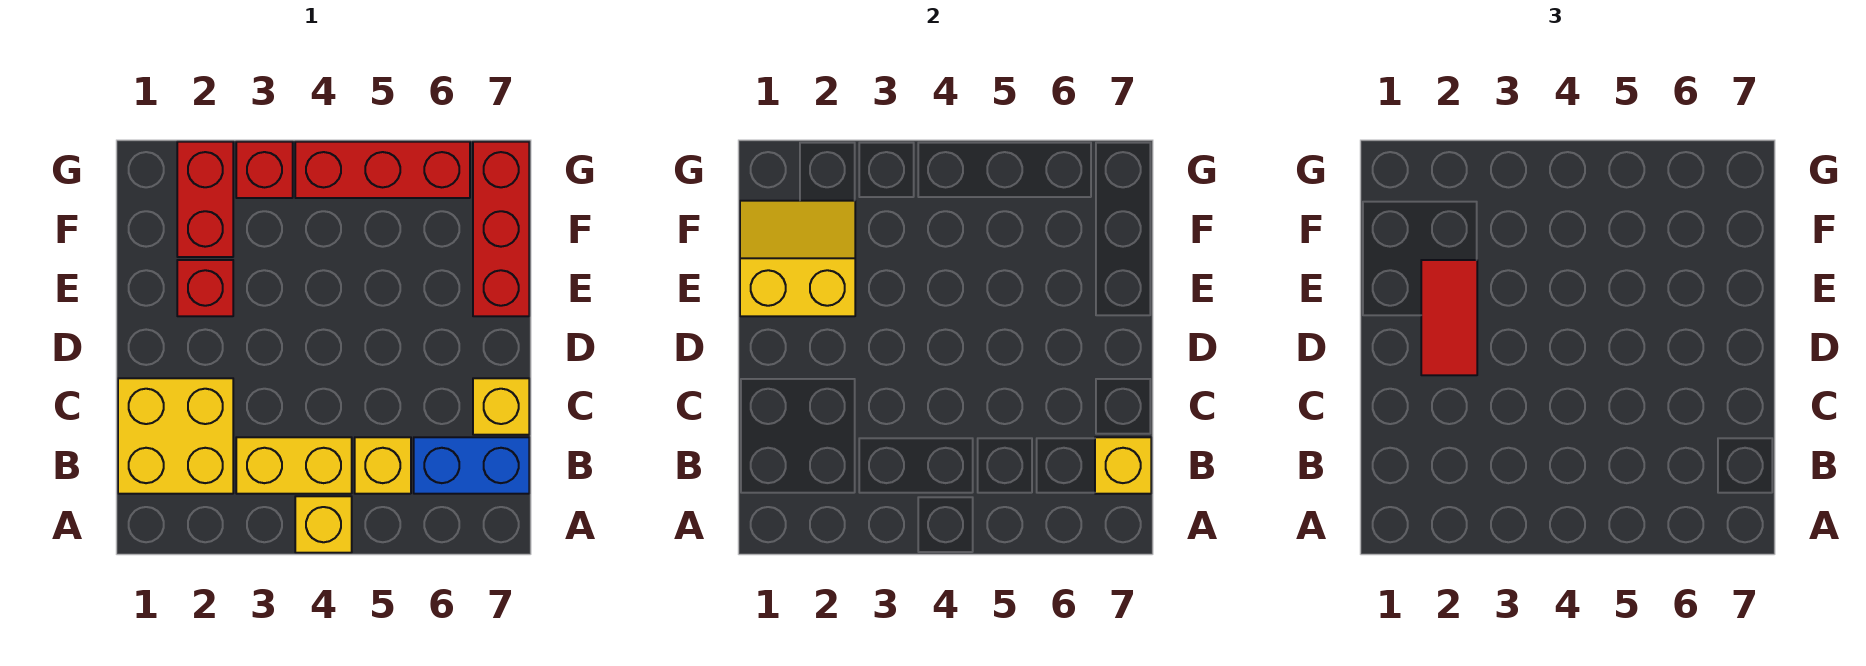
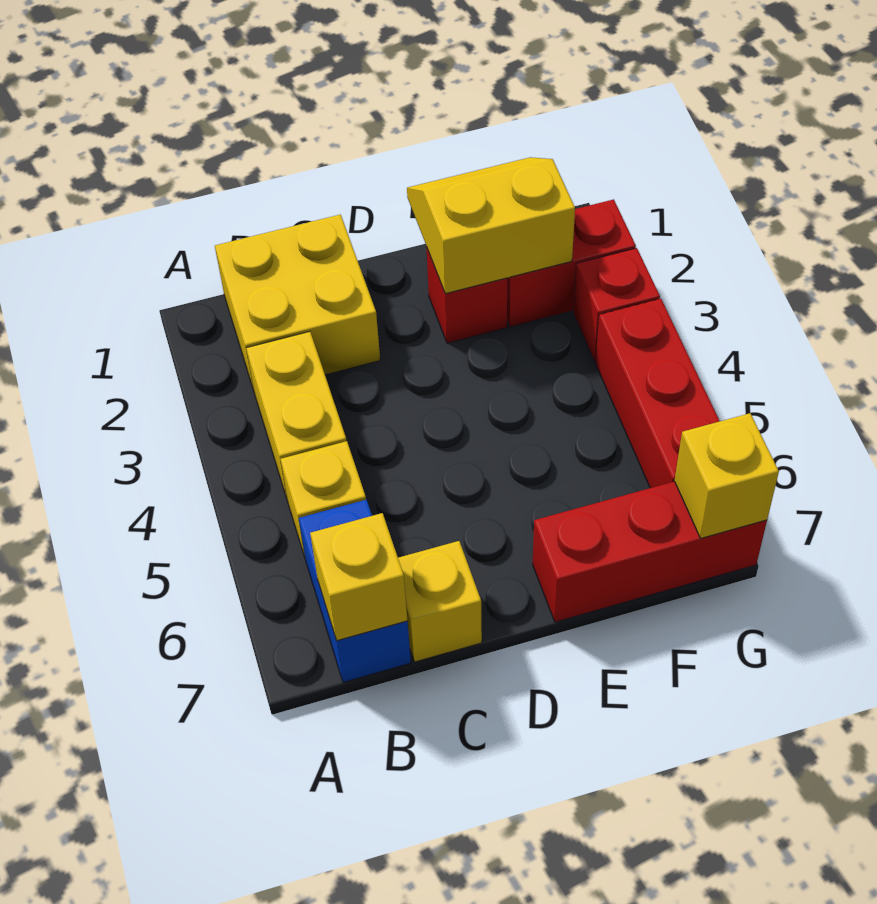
yellow brick A4 level 1 -> yellow brick G7 level 2
red tile D2:E2 level 3 -> none
yellow slope E1:F2 level 2 top E -> yellow slope E1:F2 level 2 top 2

